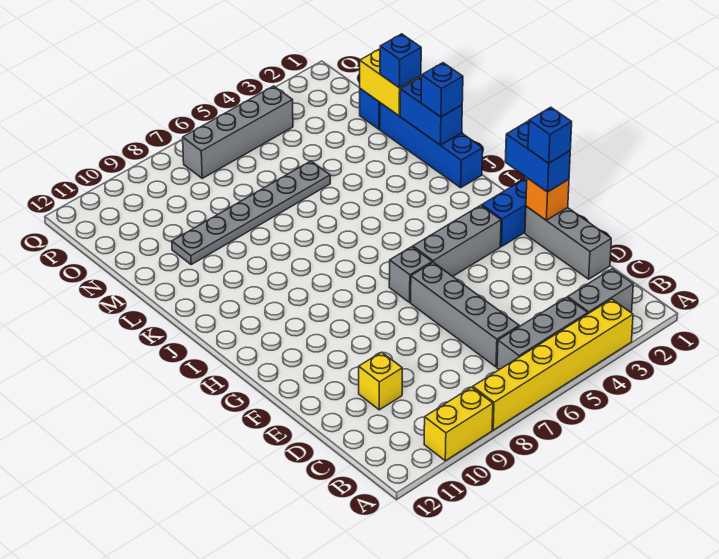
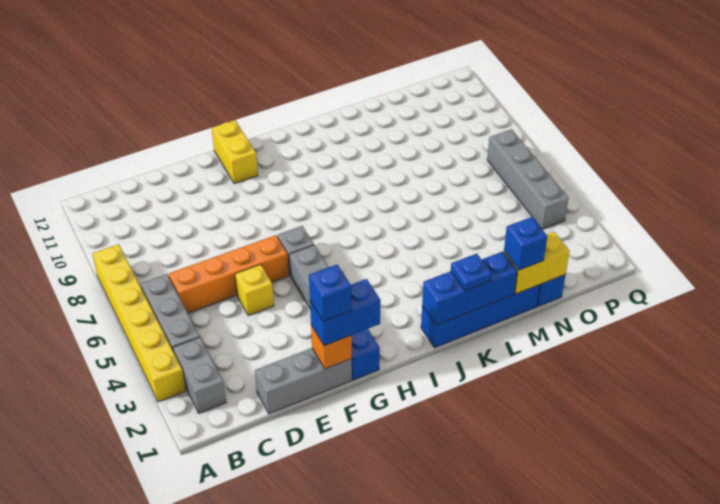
yellow brick A9:A10 level 1 -> yellow brick G11:G12 level 1
grey brick C6:F6 level 1 -> orange brick C6:F6 level 1
yellow brick D10 level 1 -> yellow brick E5 level 1
blue brick K1:L1 level 2 -> blue brick J1:L1 level 2
blue brick K1 level 3 -> blue plate K1 level 3
grey plate M5:M10 level 1 -> none

